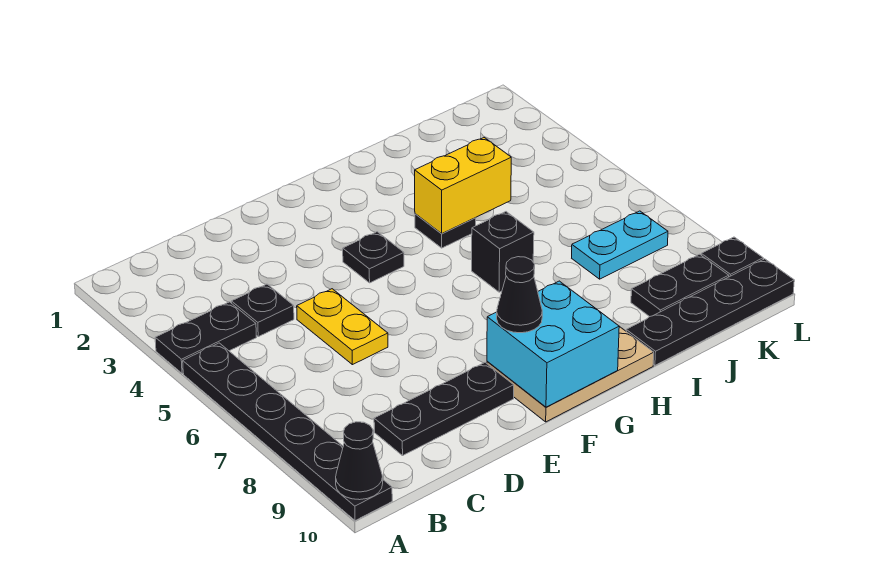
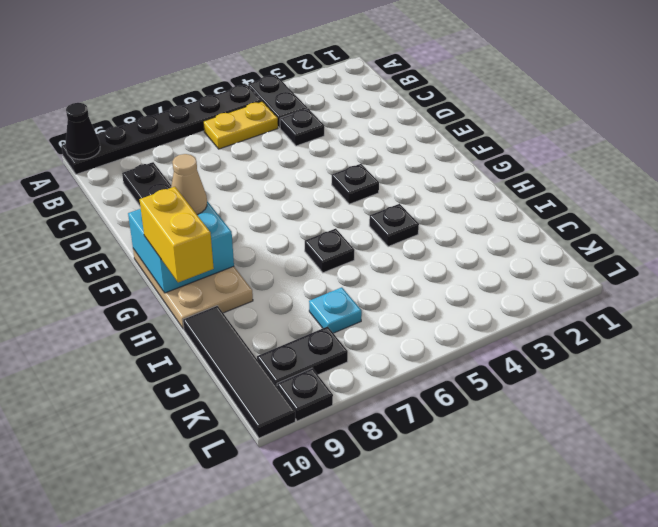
yellow plate D5:D6 level 1 -> yellow plate B5:B6 level 1
black cone F9 level 3 -> tan cone F9 level 3
yellow brick H4:I4 level 2 -> yellow brick G10:H10 level 3
black brick H6 level 1 -> black plate H6 level 1
black plate I10:L10 level 1 -> black tile I10:L10 level 1
cyan plate J7:K7 level 1 -> cyan plate J7 level 1
black plate J9:K9 level 1 -> black plate K8:K9 level 1

